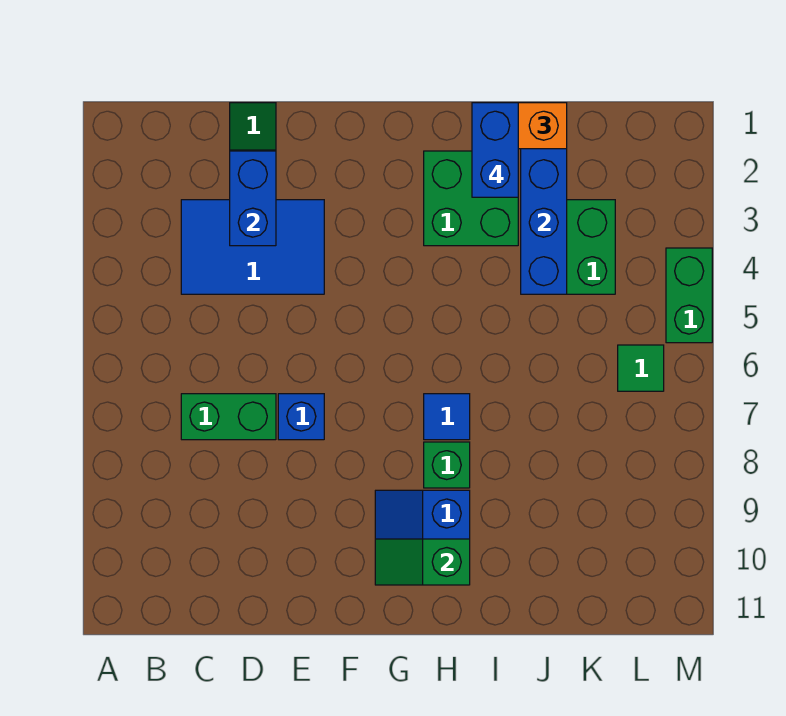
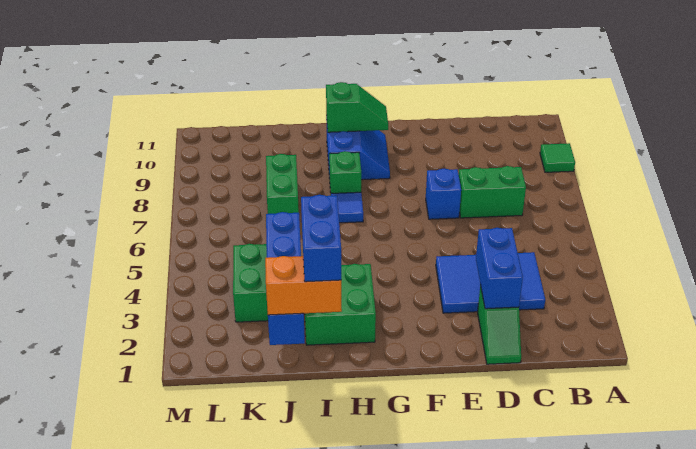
green tile L6 level 1 -> green tile A9 level 1
green brick M4:M5 level 1 -> green brick J7:J8 level 1

